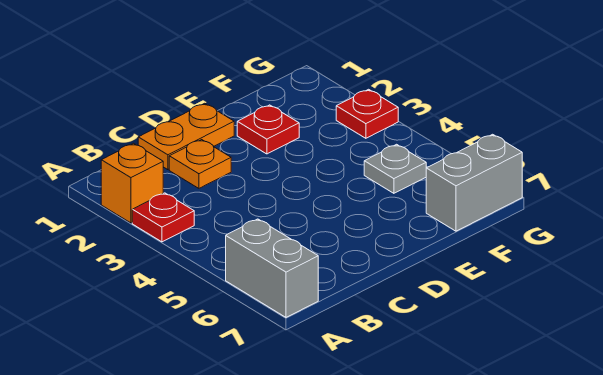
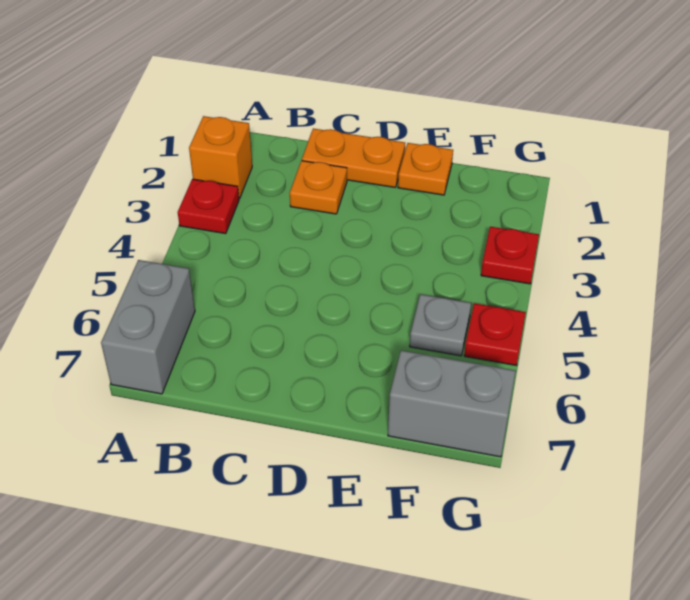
none -> orange plate E1 level 1
red plate E2 level 1 -> red plate G5 level 1

